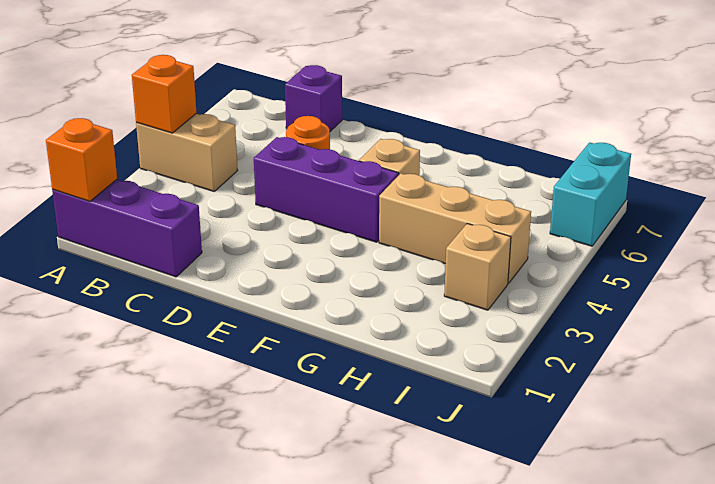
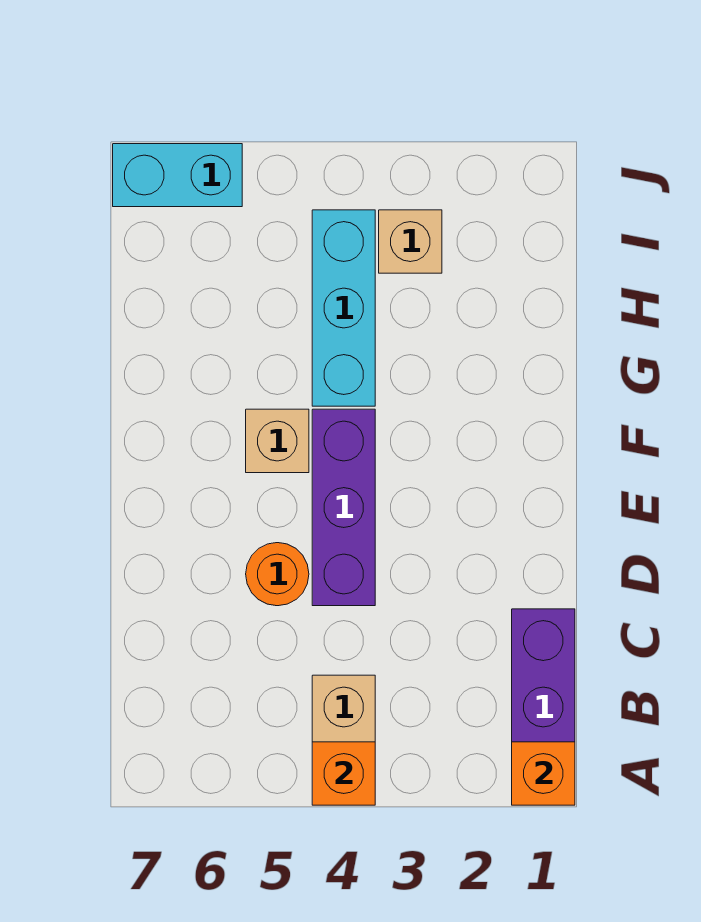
purple brick C7 level 1 -> none
tan brick G4:I4 level 1 -> cyan brick G4:I4 level 1

